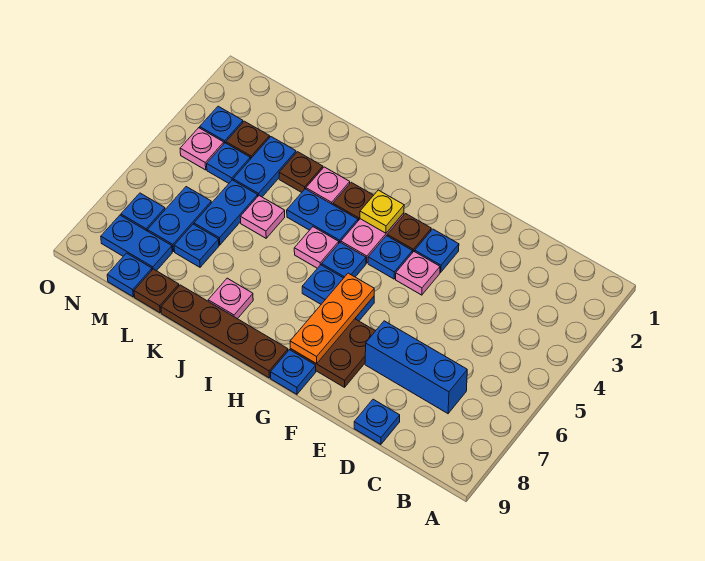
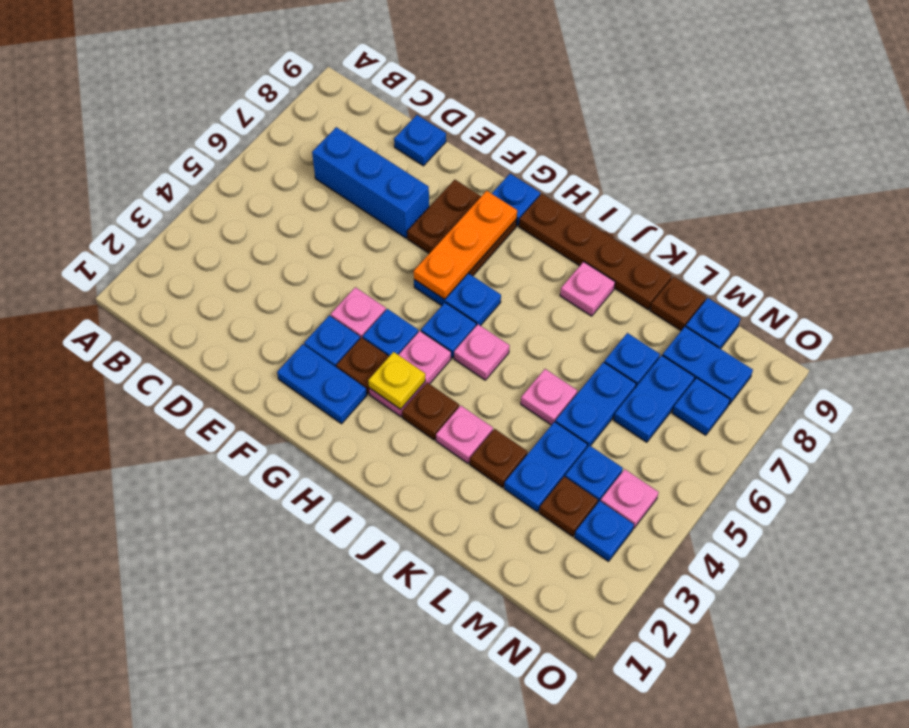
blue plate I4:J4 level 1 -> blue plate F2:G2 level 1

